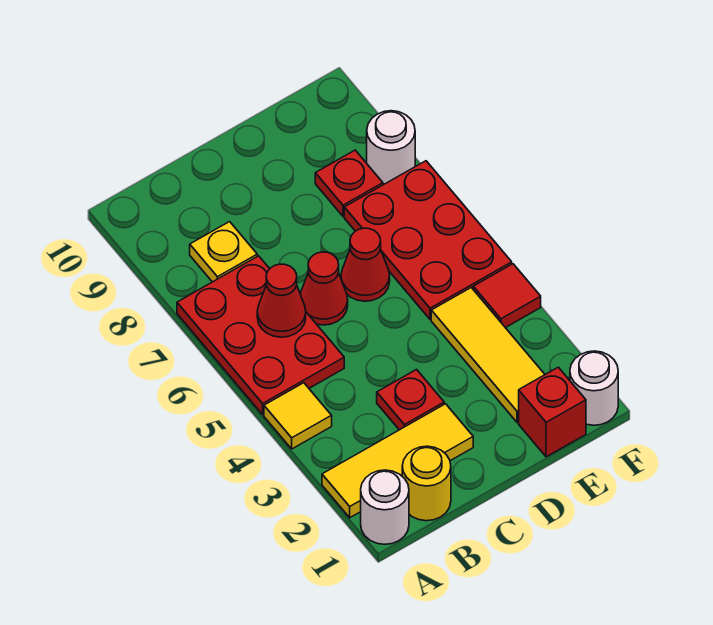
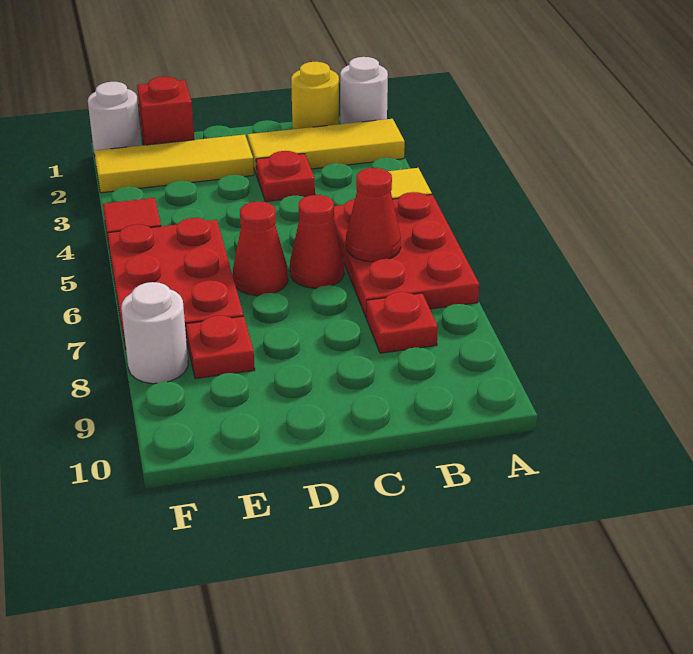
yellow plate B8 level 1 -> red plate B8 level 1
yellow tile E2:E4 level 1 -> yellow tile D2:F2 level 1

